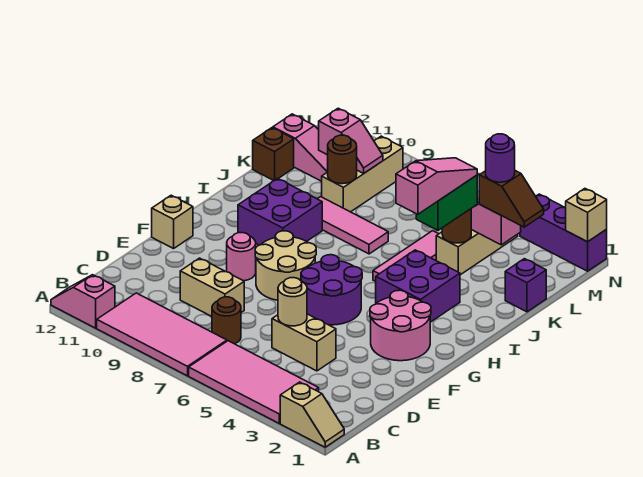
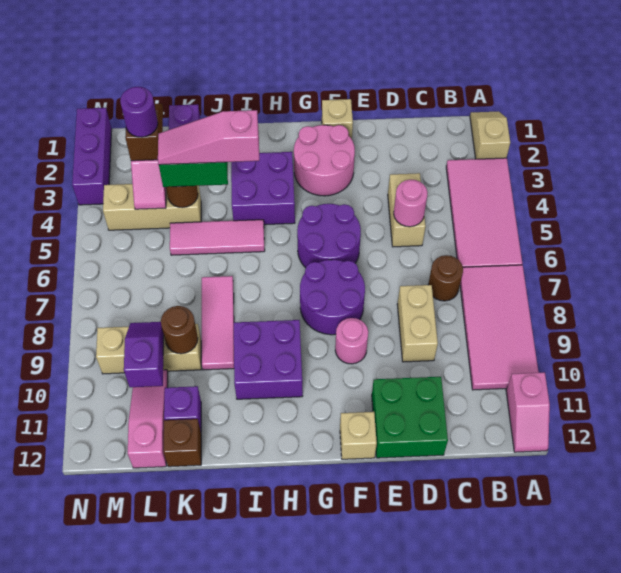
tan round brick D5 level 2 -> pink round brick D5 level 2
none -> green brick D11:E12 level 1
tan round brick F7:G8 level 1 -> purple round brick F7:G8 level 1
none -> purple brick K11 level 1
pink slope L9:L10 level 2 top 10 -> purple slope L9:L10 level 2 top 10
tan brick N1 level 2 -> tan brick F1 level 1

